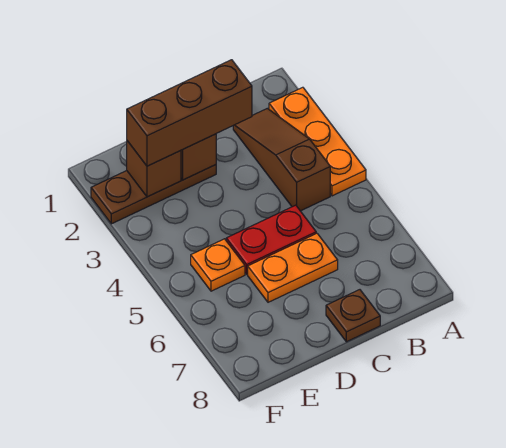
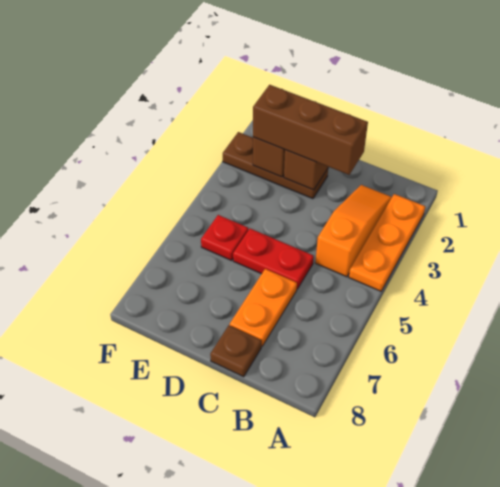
brown slope B2:B4 level 1 top 4 -> orange slope B2:B4 level 1 top 4
orange plate C6:D6 level 1 -> orange plate C6:C7 level 1
orange plate E5 level 1 -> red plate E5 level 1

